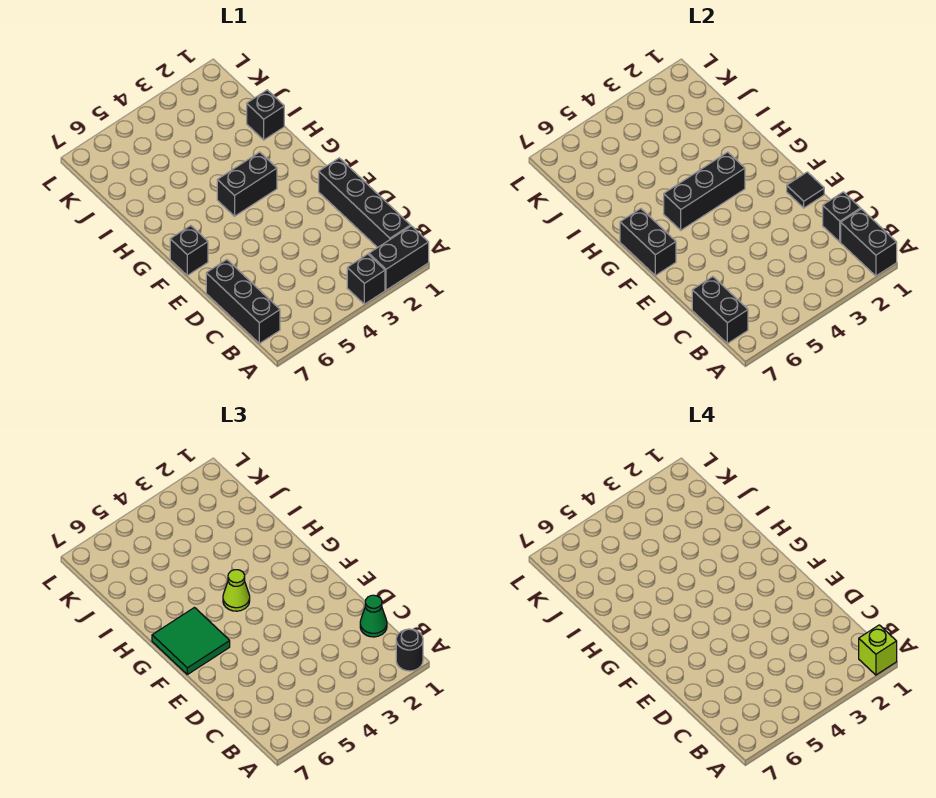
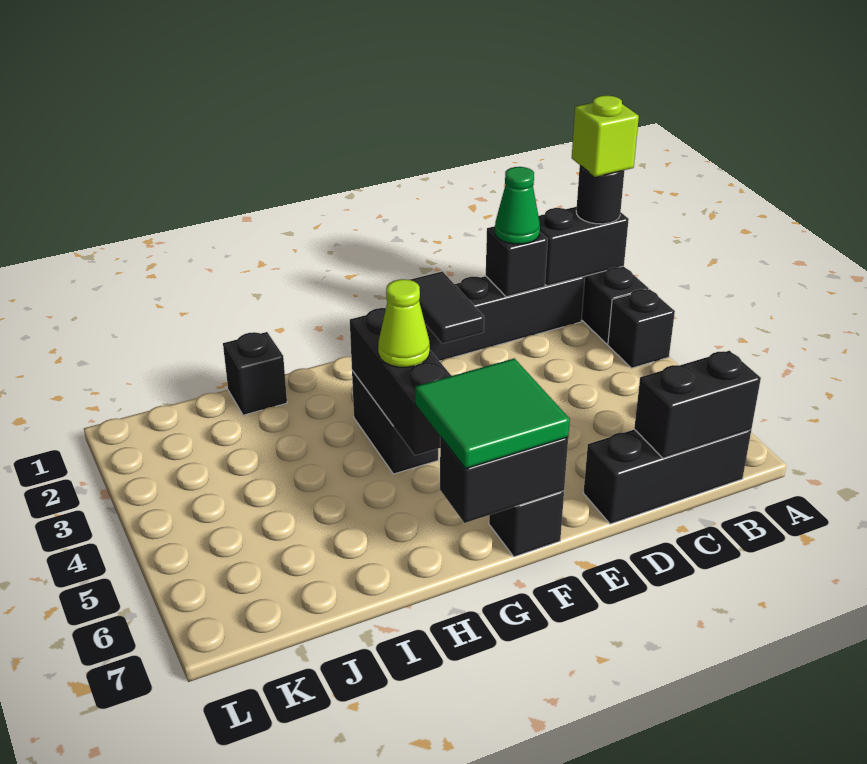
black tile E1 level 2 -> black tile E1:E2 level 2

